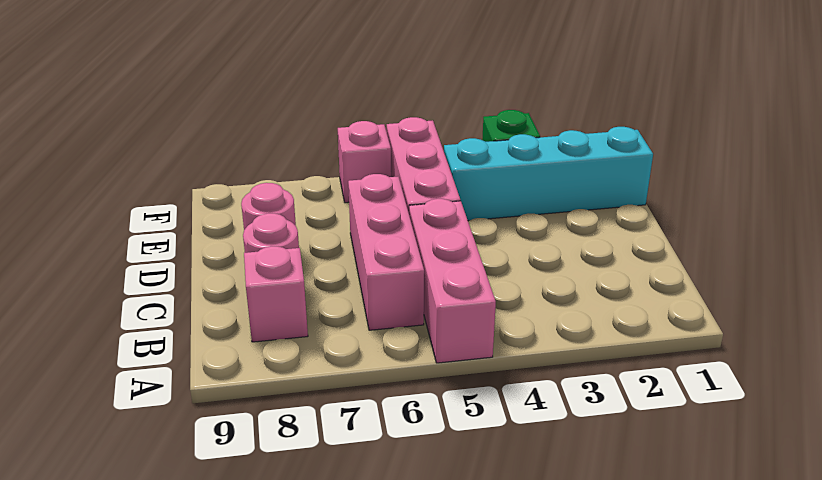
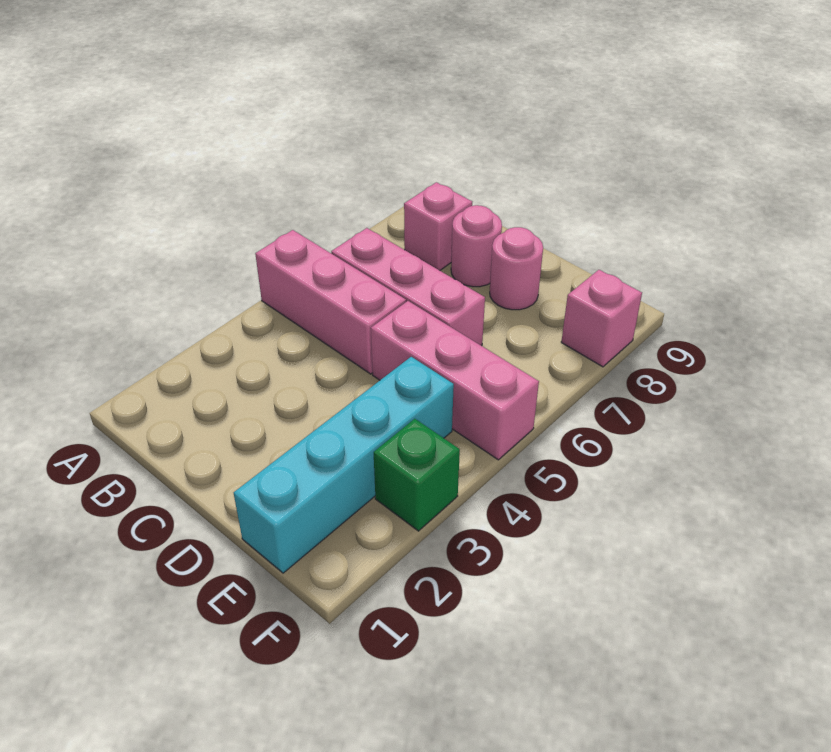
pink brick F6 level 1 -> pink brick F8 level 1

